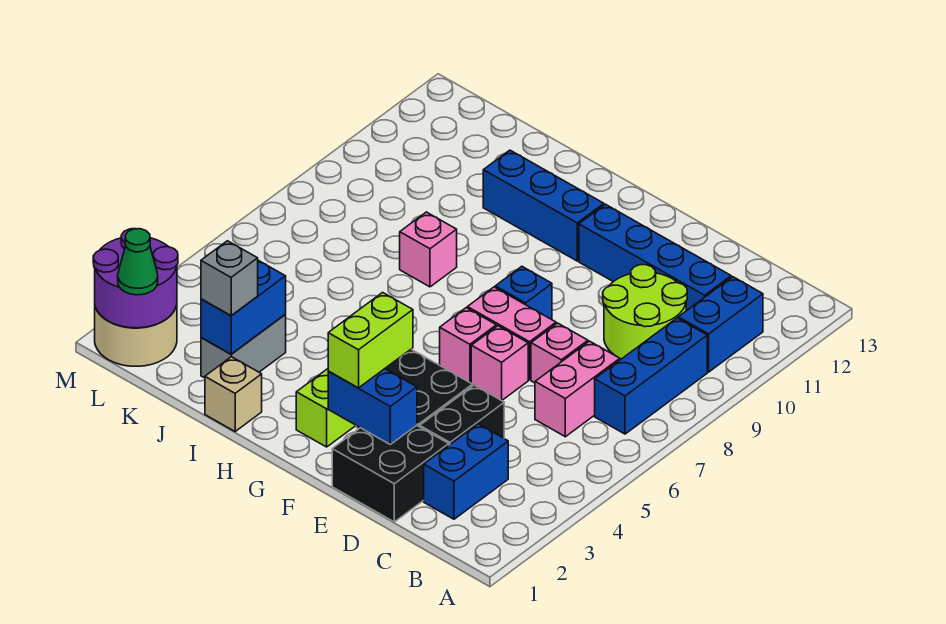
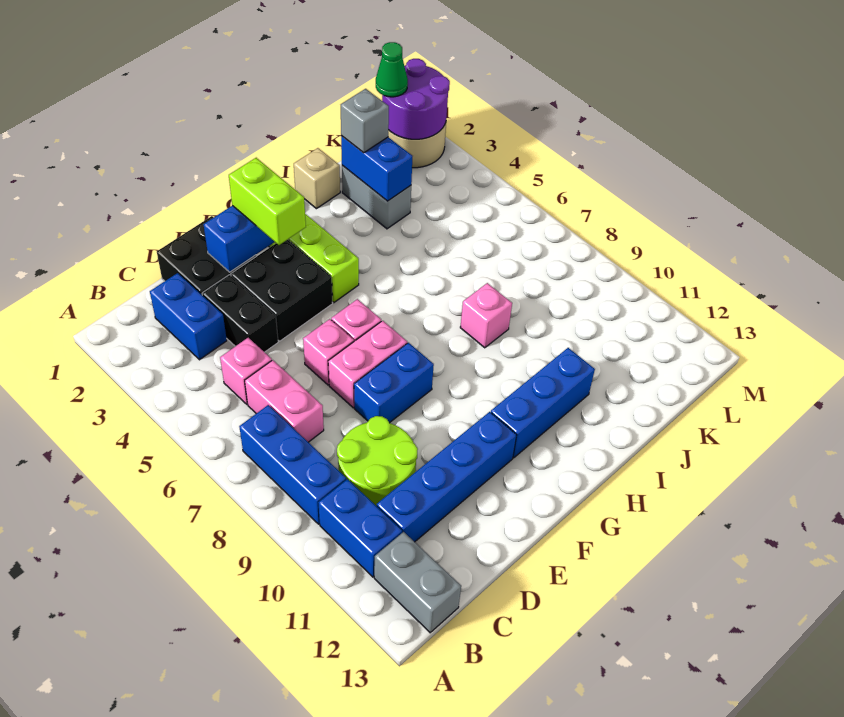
none -> grey brick B12:B13 level 1
pink brick D7 level 1 -> pink brick C5 level 1
blue brick F8 level 1 -> blue brick E8:F8 level 1

